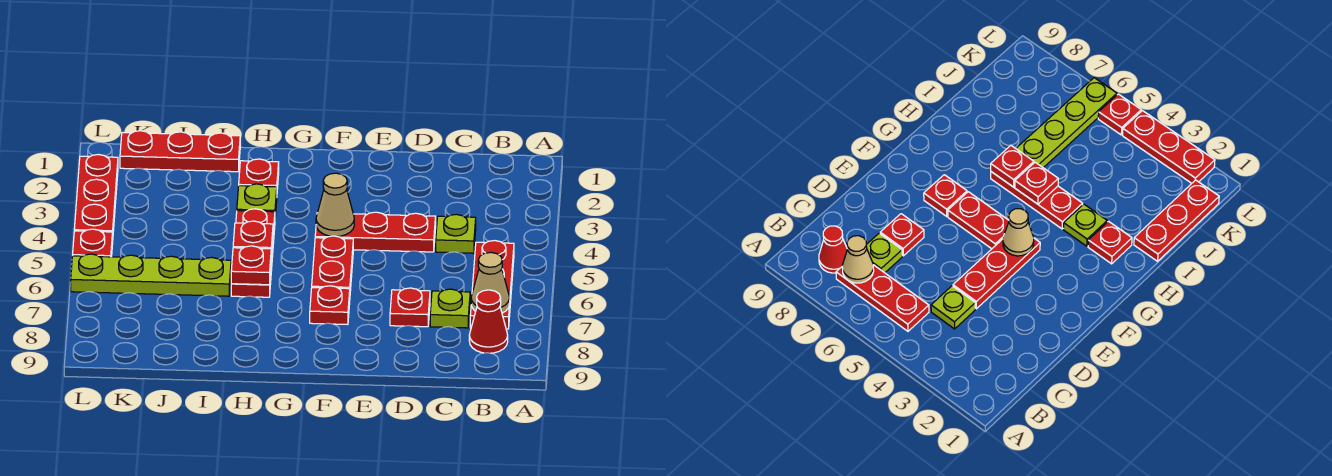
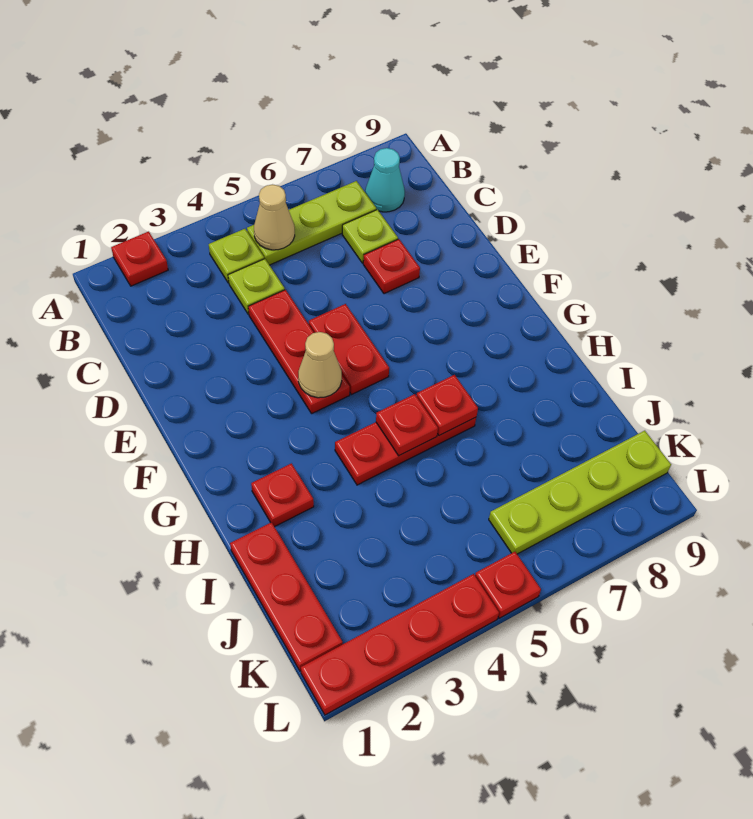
red plate B5:B7 level 1 -> lime plate B5:B7 level 1
tan cone B7 level 2 -> tan cone B5 level 2
red cone B8 level 1 -> cyan cone B8 level 1
red plate F5:F6 level 1 -> red plate E5:F5 level 1
red plate F7 level 1 -> red plate A2 level 1
lime plate H3 level 1 -> lime plate B4 level 1
lime plate I6:L6 level 1 -> lime plate K6:K9 level 1
red plate L2:L4 level 1 -> red plate L1:L4 level 1

